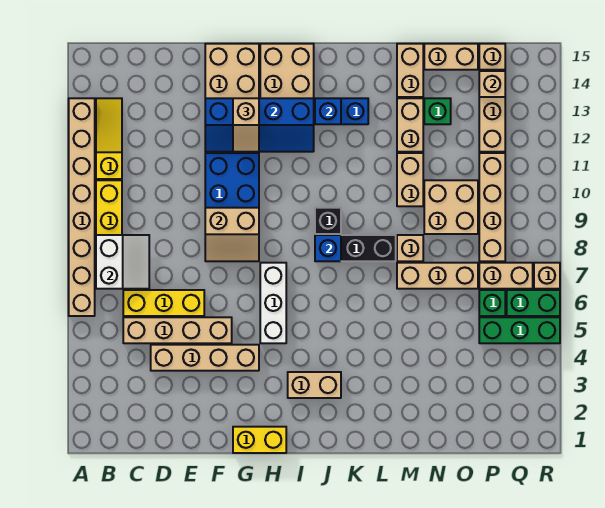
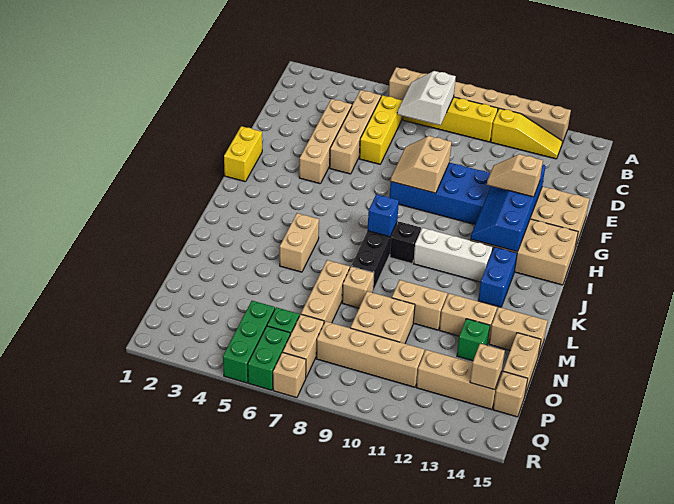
white slope B7:C8 level 2 top B -> white slope B7:C8 level 2 top 8
white brick H5:H7 level 1 -> white brick J10:J12 level 1
tan brick I3:J3 level 1 -> tan brick K5:L5 level 1
blue brick J13 level 2 -> none

